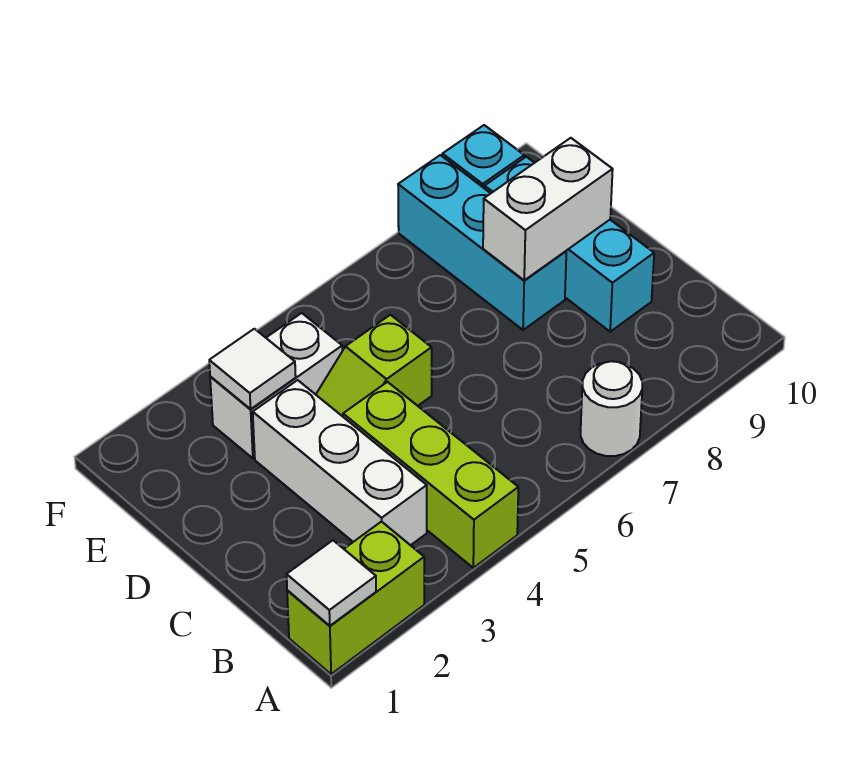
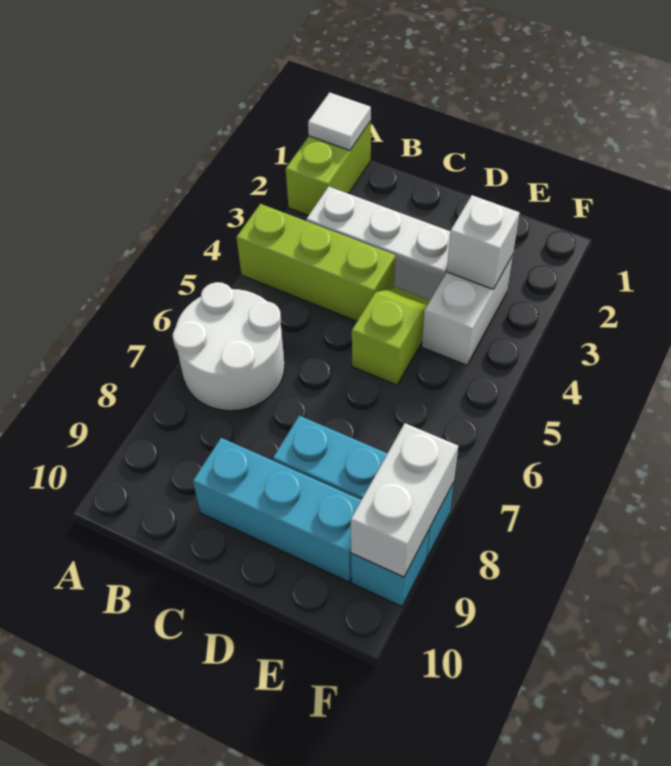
white round brick A7 level 1 -> white round brick A6:B7 level 1
white brick D8:D9 level 2 -> white brick F8:F9 level 2
white tile E3 level 2 -> white brick E3 level 2

